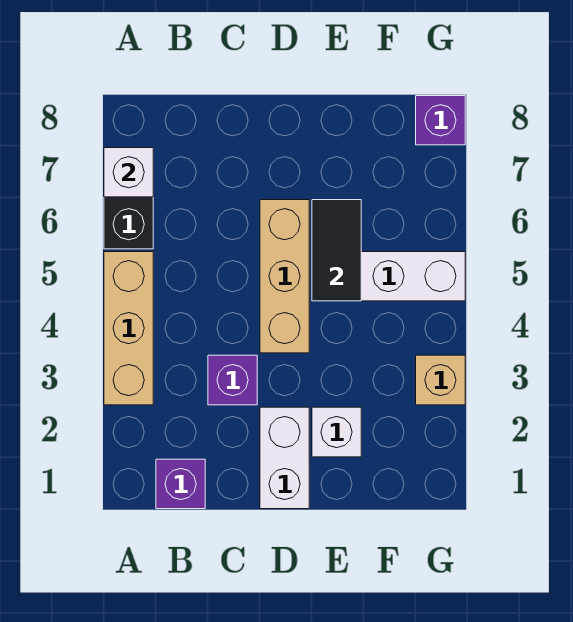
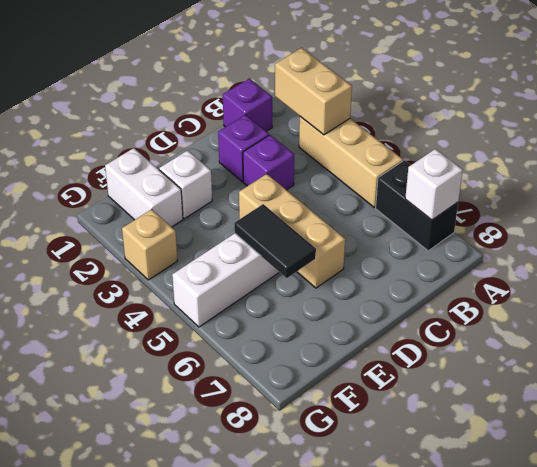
none -> tan brick A2:A3 level 2
white brick D1:D2 level 1 -> white brick F1:F2 level 1
purple brick G8 level 1 -> purple brick C2 level 1

